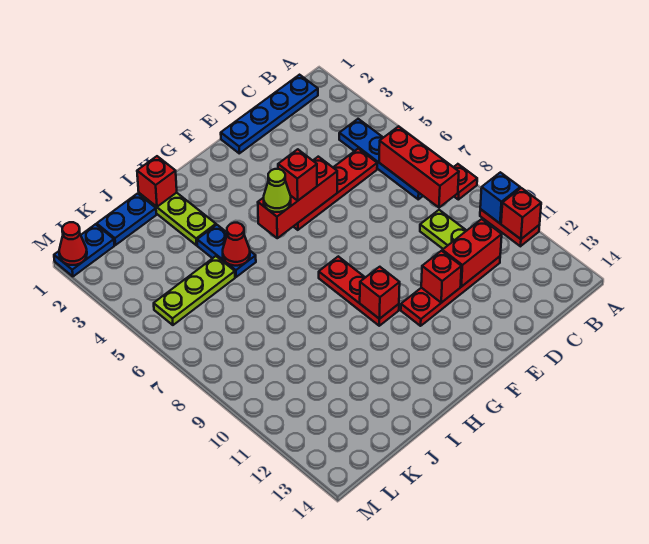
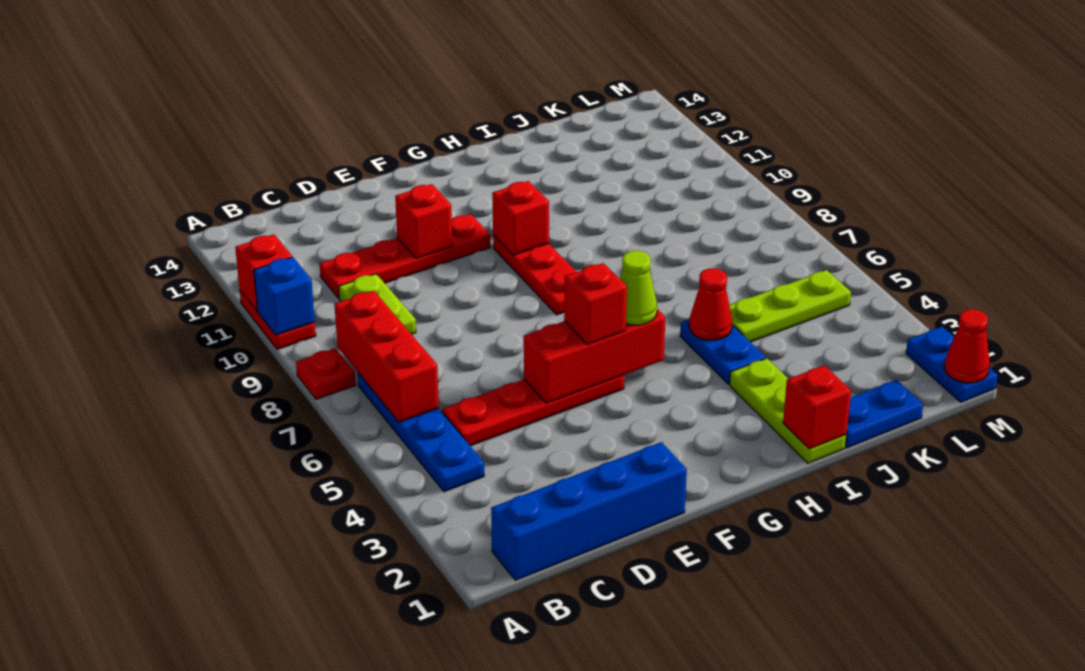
blue plate B1:E1 level 1 -> blue brick B1:E1 level 1
red brick C11:D11 level 2 -> none
blue plate L1:M1 level 1 -> blue plate M1:M2 level 1

